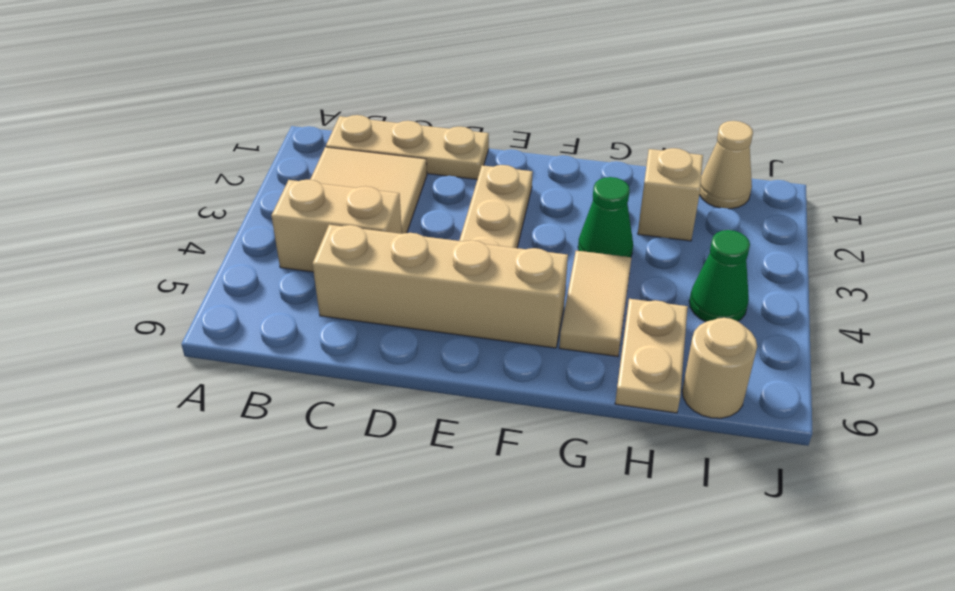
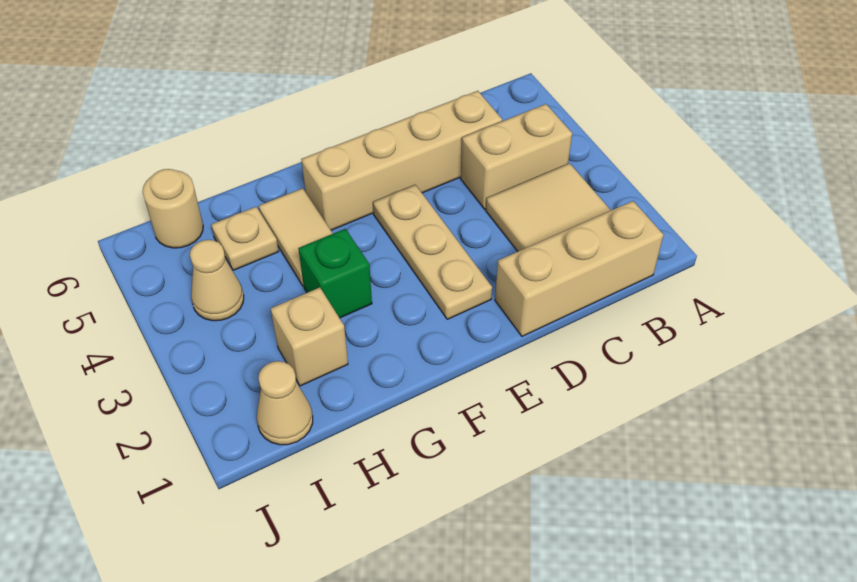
tan plate B1:D1 level 1 -> tan brick B1:D1 level 1
green cone G3 level 1 -> green brick G3 level 1
tan plate H5:H6 level 1 -> tan plate H5 level 1
green cone I4 level 1 -> tan cone I4 level 1

